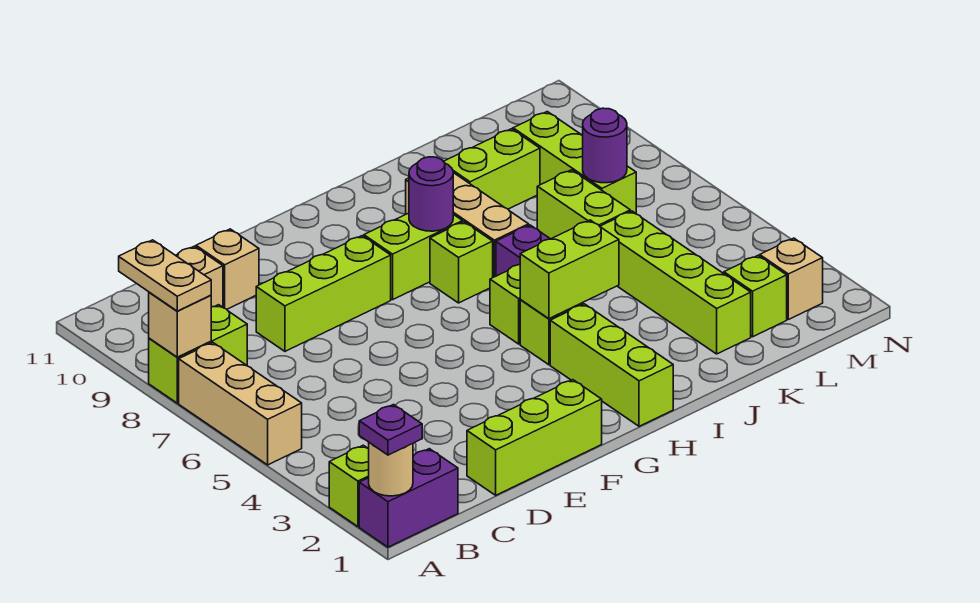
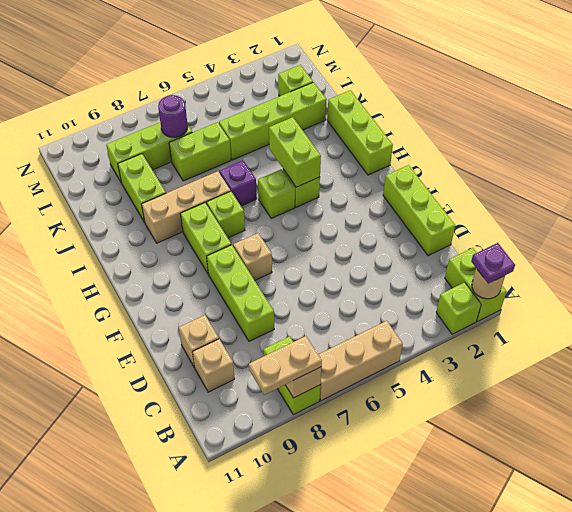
purple brick A1:B1 level 1 -> lime brick A1:B1 level 1
lime brick H1:H3 level 1 -> lime brick H1:J1 level 1
purple round brick H8 level 2 -> none
tan brick M2 level 1 -> tan brick F7 level 1

